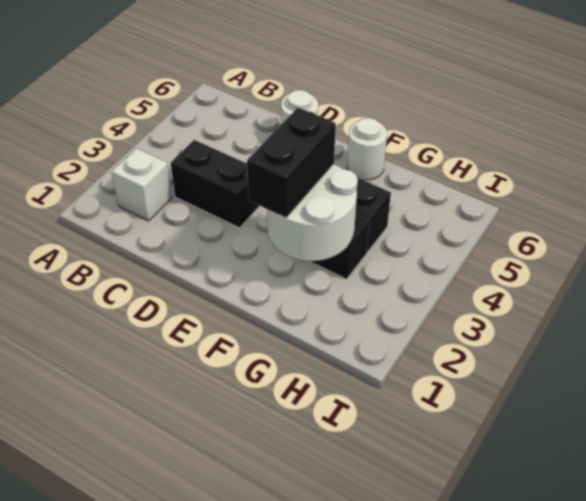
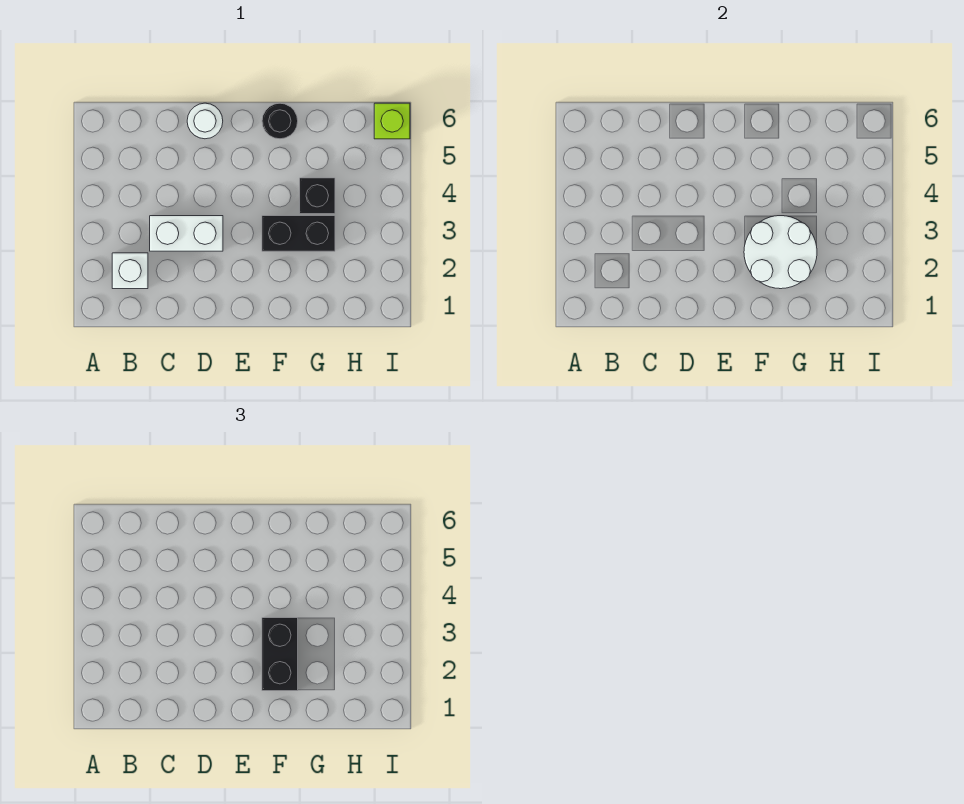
black brick C3:D3 level 1 -> white brick C3:D3 level 1
white round brick F6 level 1 -> black round brick F6 level 1
none -> lime brick I6 level 1

